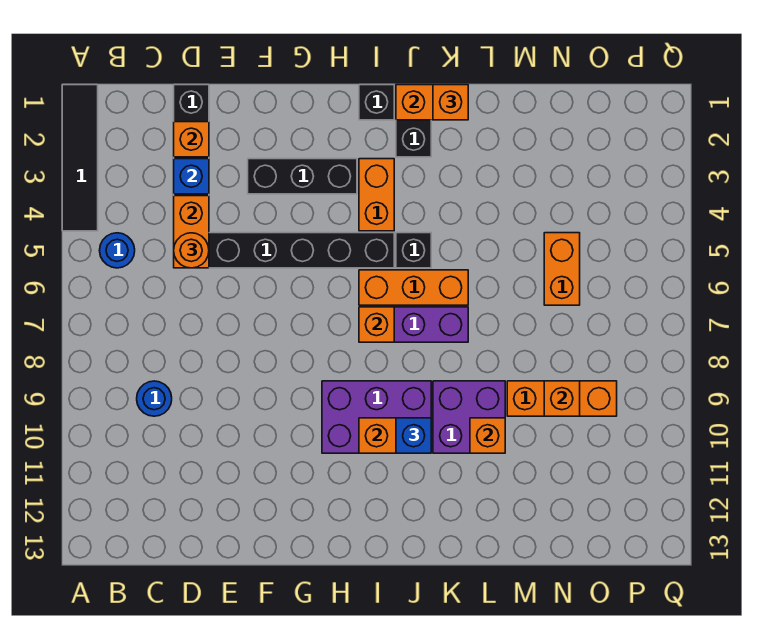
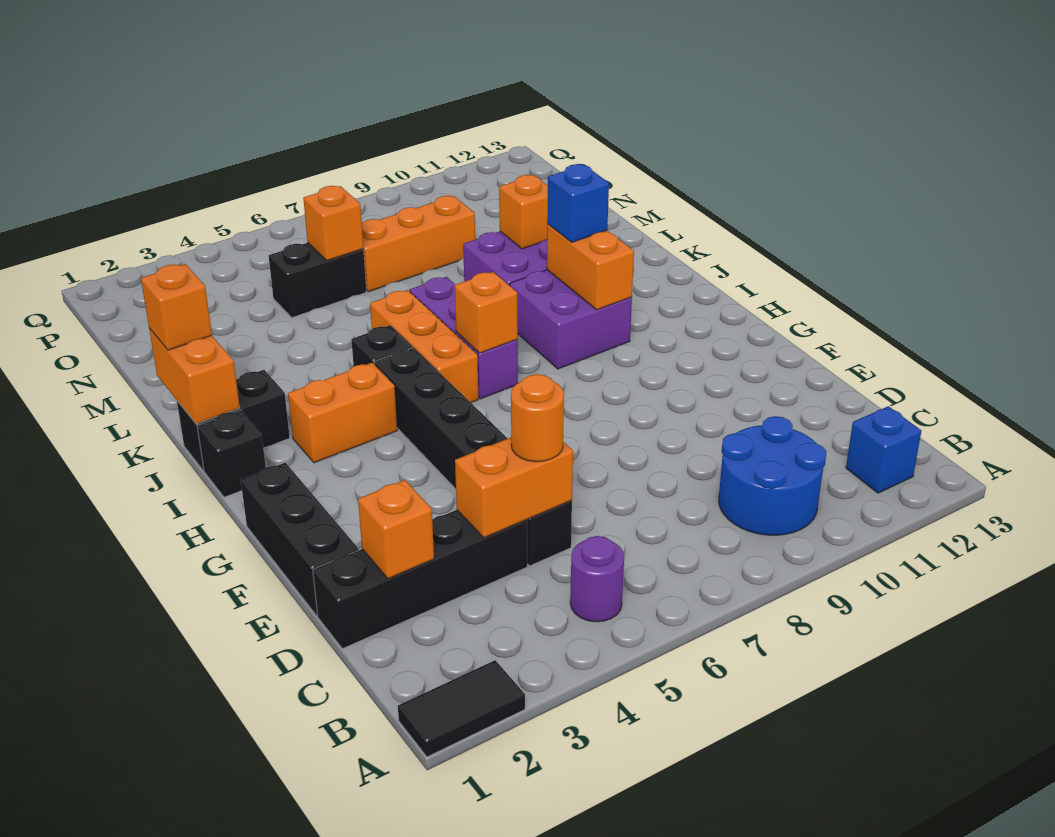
black tile A1:A4 level 1 -> black tile A1:A2 level 1
blue round brick B5 level 1 -> purple round brick B5 level 1
blue round brick C9 level 1 -> blue round brick B9:C10 level 1
blue brick D3 level 2 -> blue brick B12 level 1
black brick F3:H3 level 1 -> black brick E1:G1 level 1
purple brick H9:J10 level 1 -> purple brick I9:J10 level 1
orange brick M9:O9 level 1 -> orange brick N7:N9 level 1
orange brick N5:N6 level 1 -> black brick N5:N6 level 1
orange brick N9 level 2 -> orange brick N6 level 2

